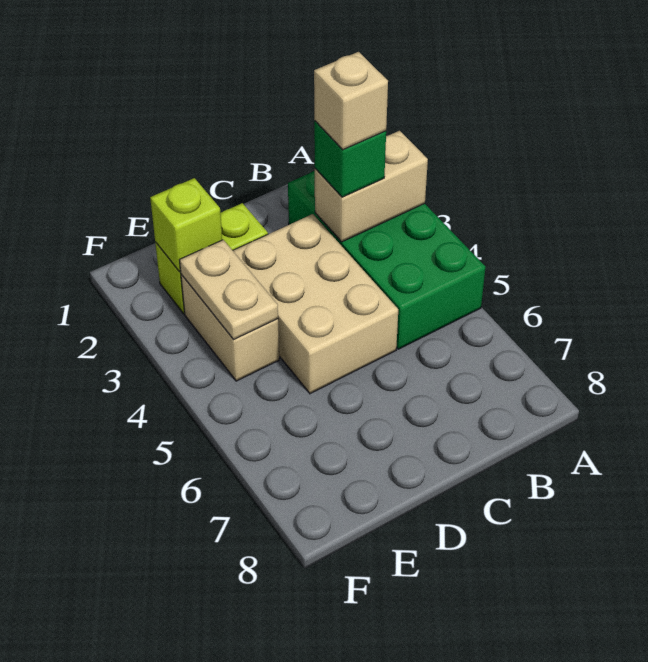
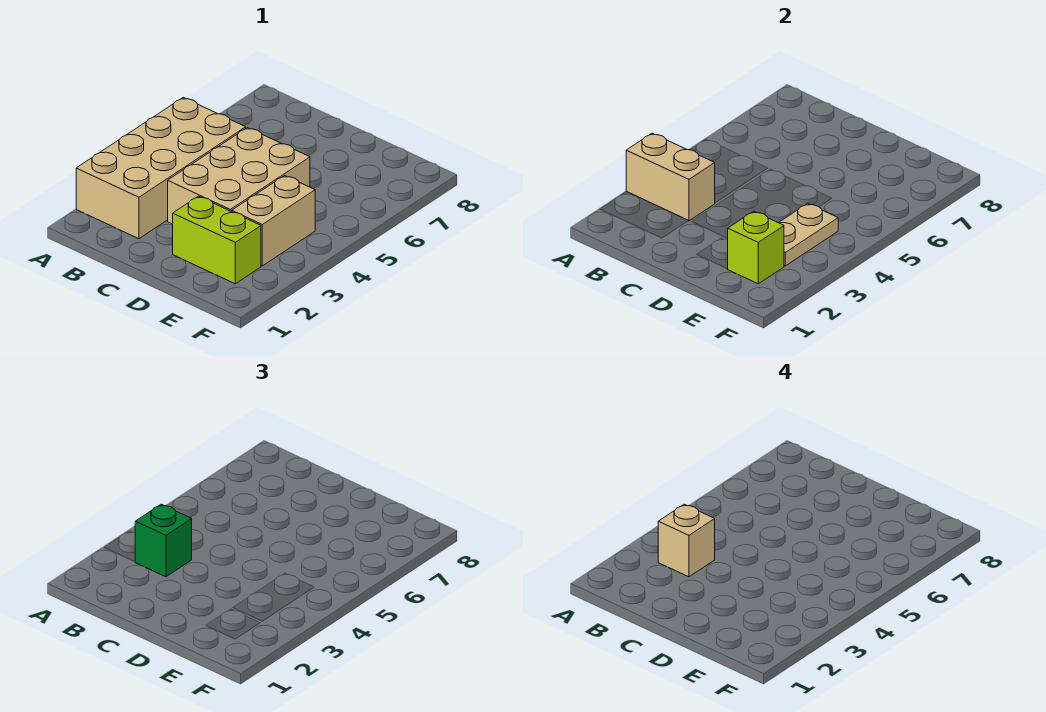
green brick A2:B5 level 1 -> tan brick A2:B5 level 1

